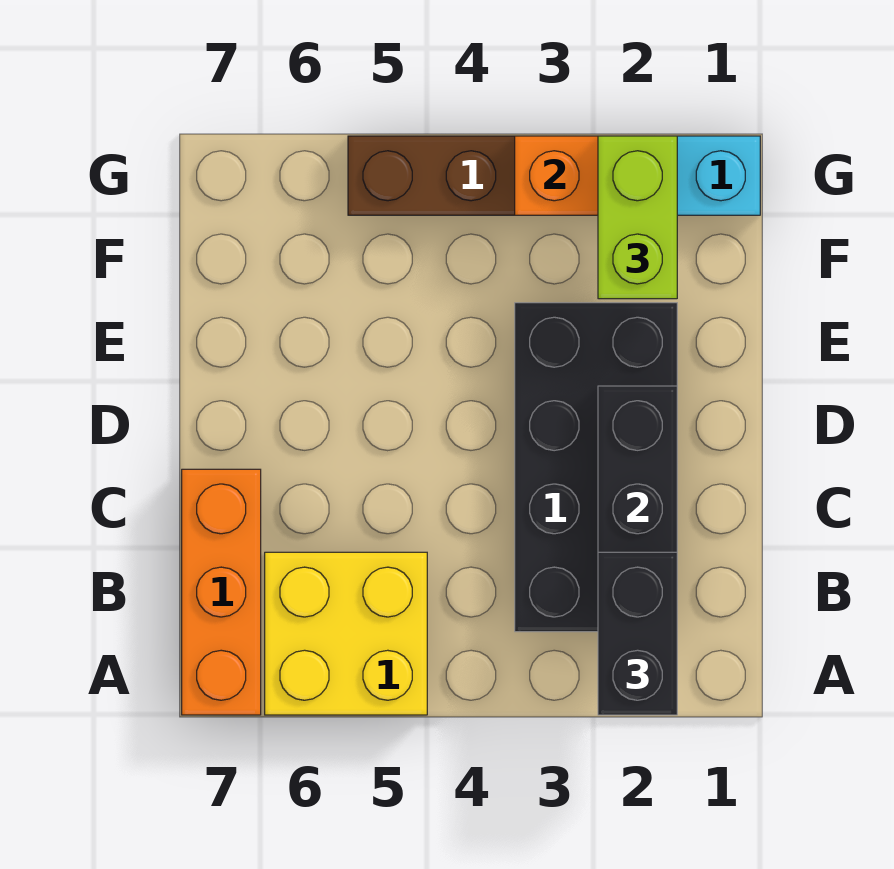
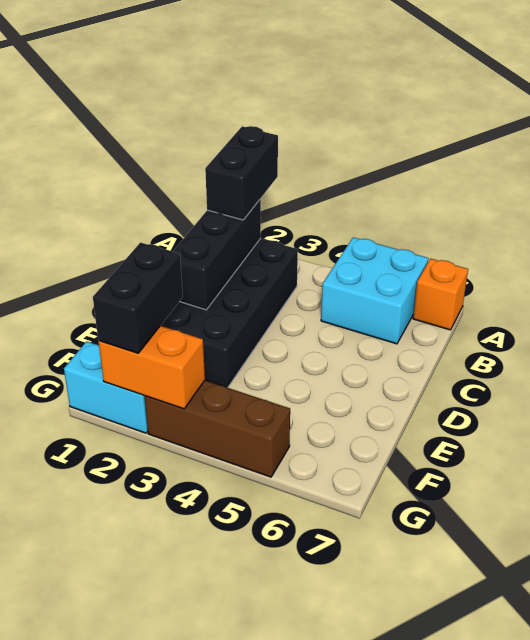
yellow brick A5:B6 level 1 -> cyan brick A5:B6 level 1
orange brick A7:C7 level 1 -> orange brick A7 level 1
lime brick F2:G2 level 3 -> black brick F2:G2 level 3

